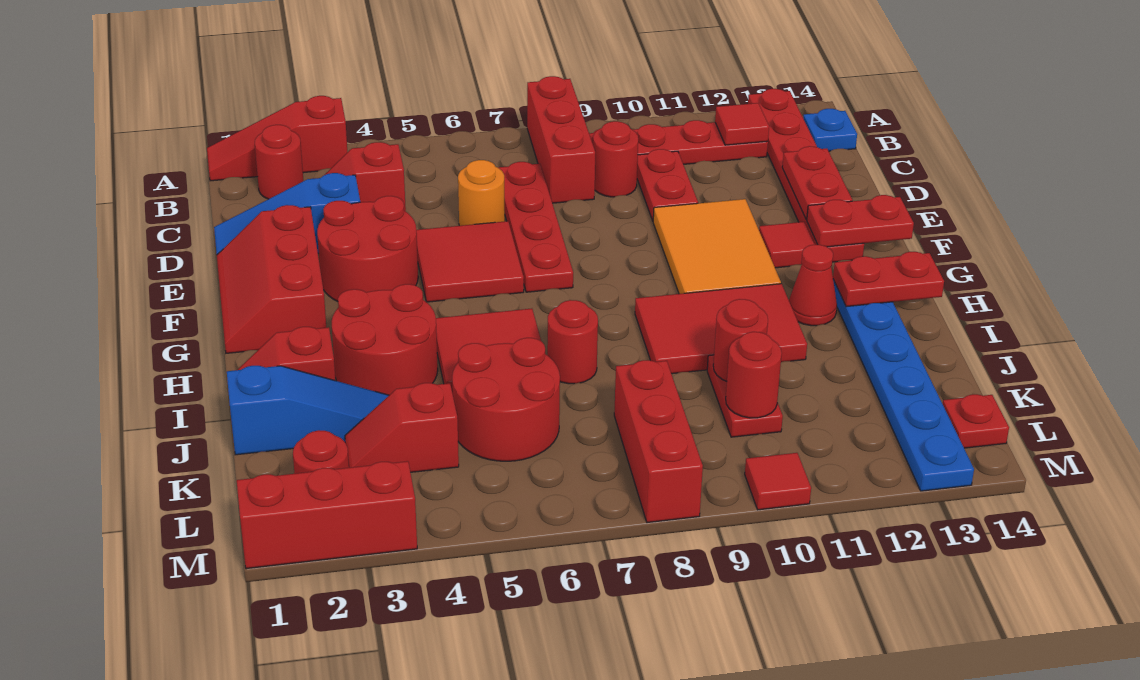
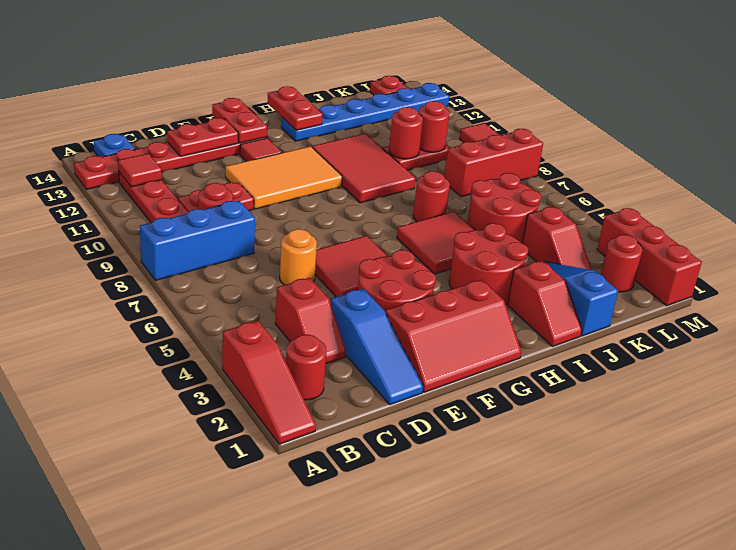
red brick A8:C8 level 1 -> blue brick A8:C8 level 1
red plate C7:F7 level 1 -> none
red cone H12 level 1 -> none

